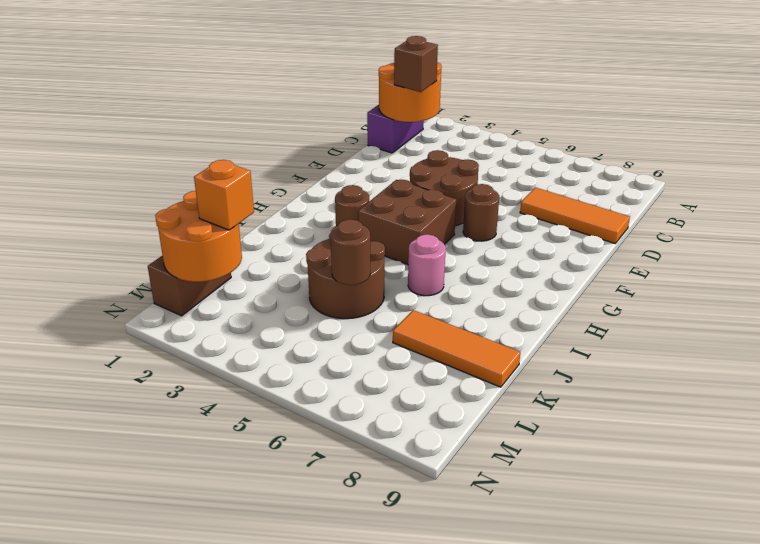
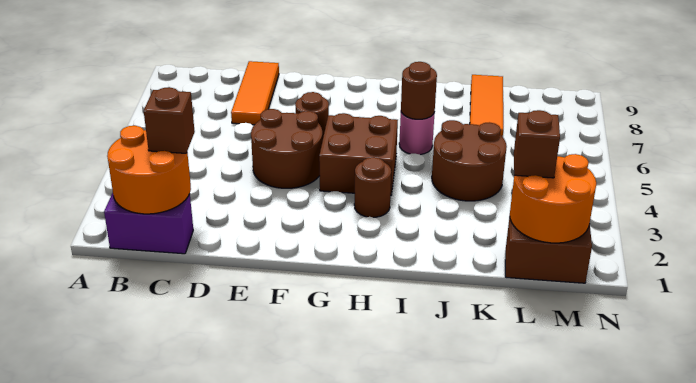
brown round brick K5 level 2 -> brown round brick I6 level 2
orange brick L2 level 3 -> brown brick L2 level 3

